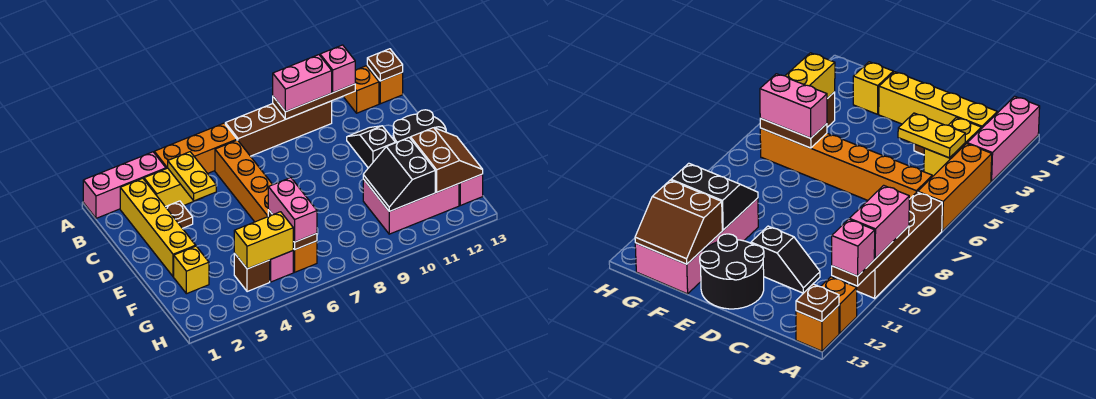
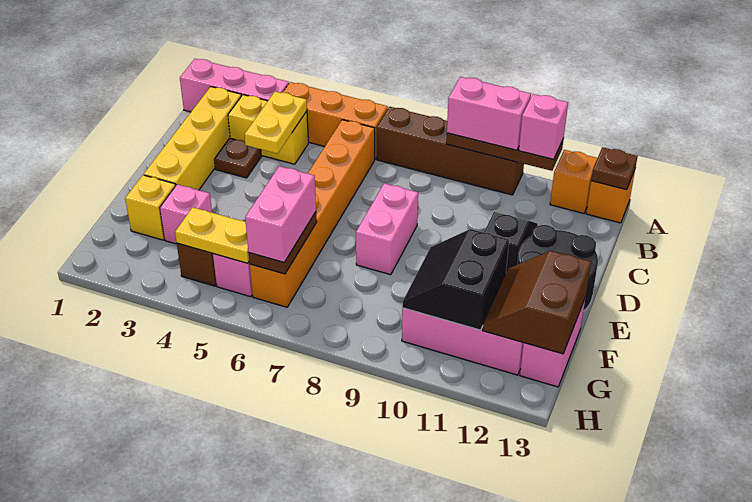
none -> pink brick D8:E8 level 1
none -> pink brick F3 level 1
brown slope F12:G13 level 2 top 12 -> brown slope F12:G13 level 2 top 13
yellow brick G4:G5 level 2 -> yellow plate G4:G5 level 2

